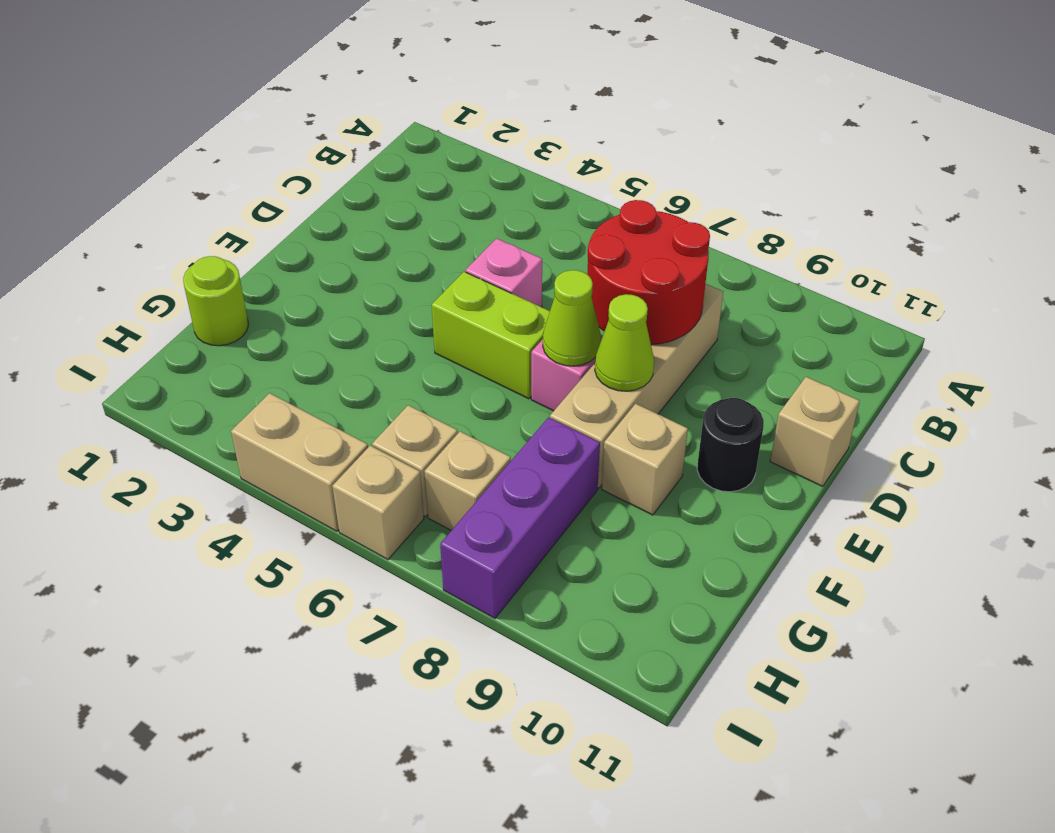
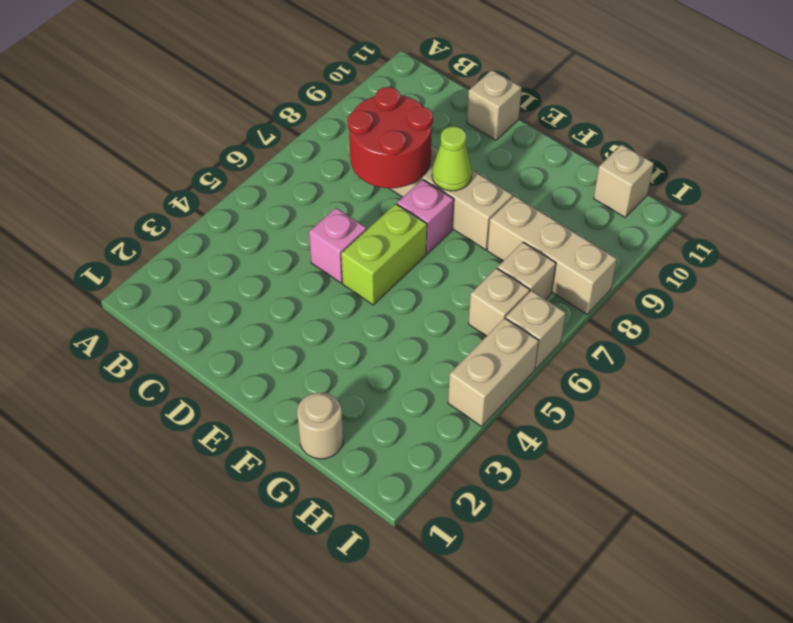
lime cone E7 level 2 -> none
black round brick E10 level 1 -> none
tan brick F9 level 1 -> tan brick H11 level 1
lime round brick G1 level 1 -> tan round brick G1 level 1
purple brick G8:I8 level 1 -> tan brick G8:I8 level 1

